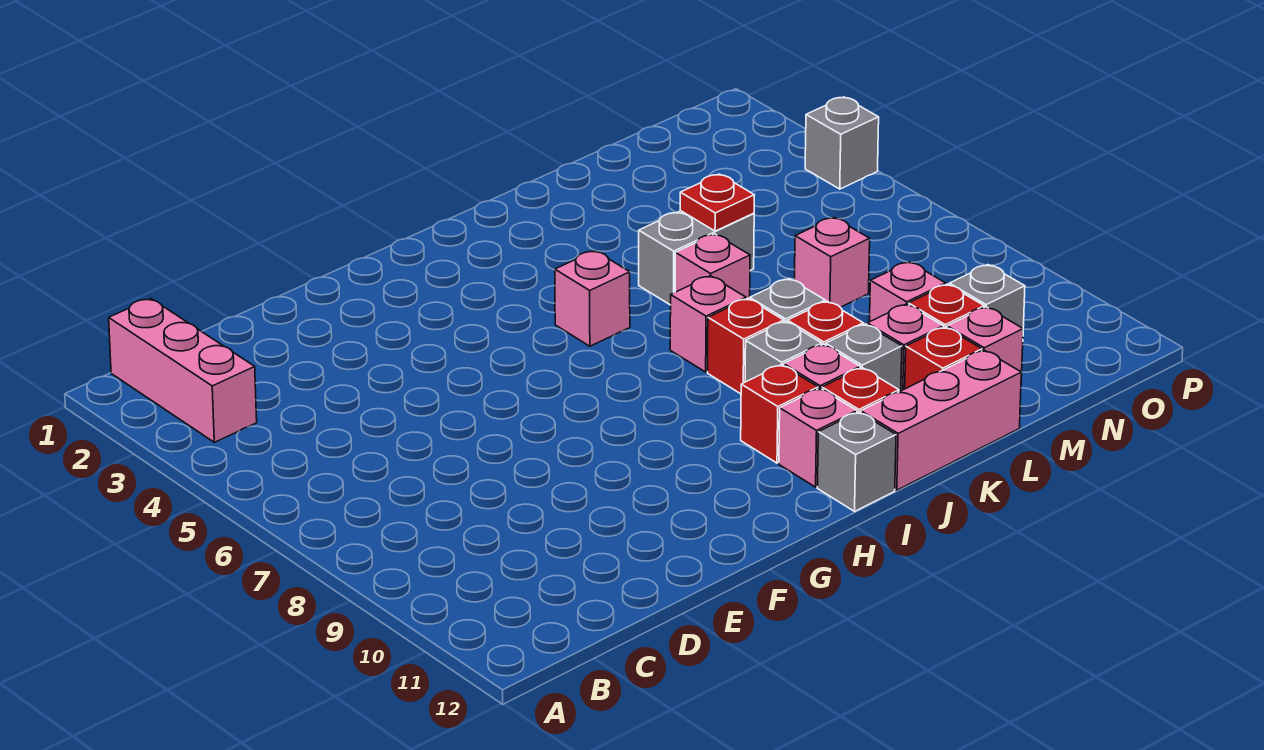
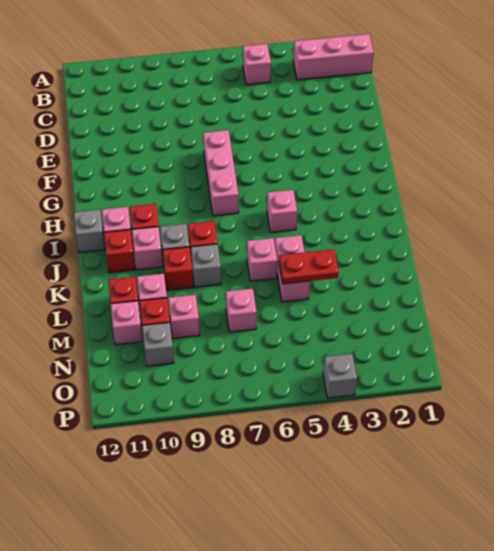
pink brick J7 level 1 -> pink brick B5 level 1
pink brick J12:L12 level 1 -> pink brick F7:H7 level 1
grey brick K5:L5 level 1 -> pink brick K5:L5 level 1
grey brick K10 level 1 -> none
red plate L5 level 2 -> red plate L4:L5 level 2

